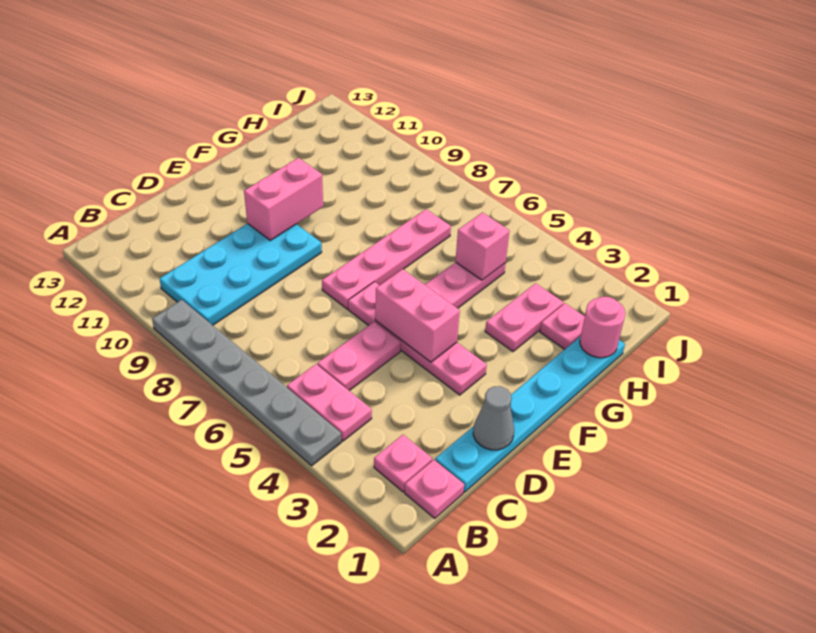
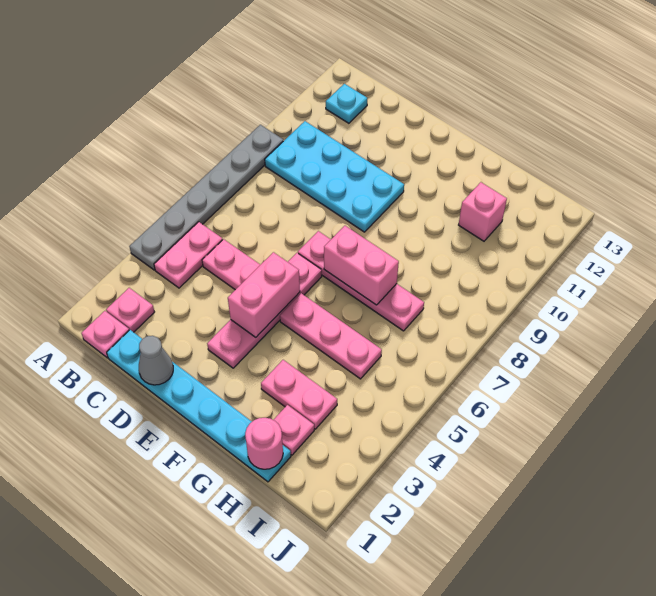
none -> cyan plate B12 level 1
pink brick E10:F10 level 2 -> pink brick F7:G7 level 2
pink brick H5 level 2 -> pink brick H11 level 1

